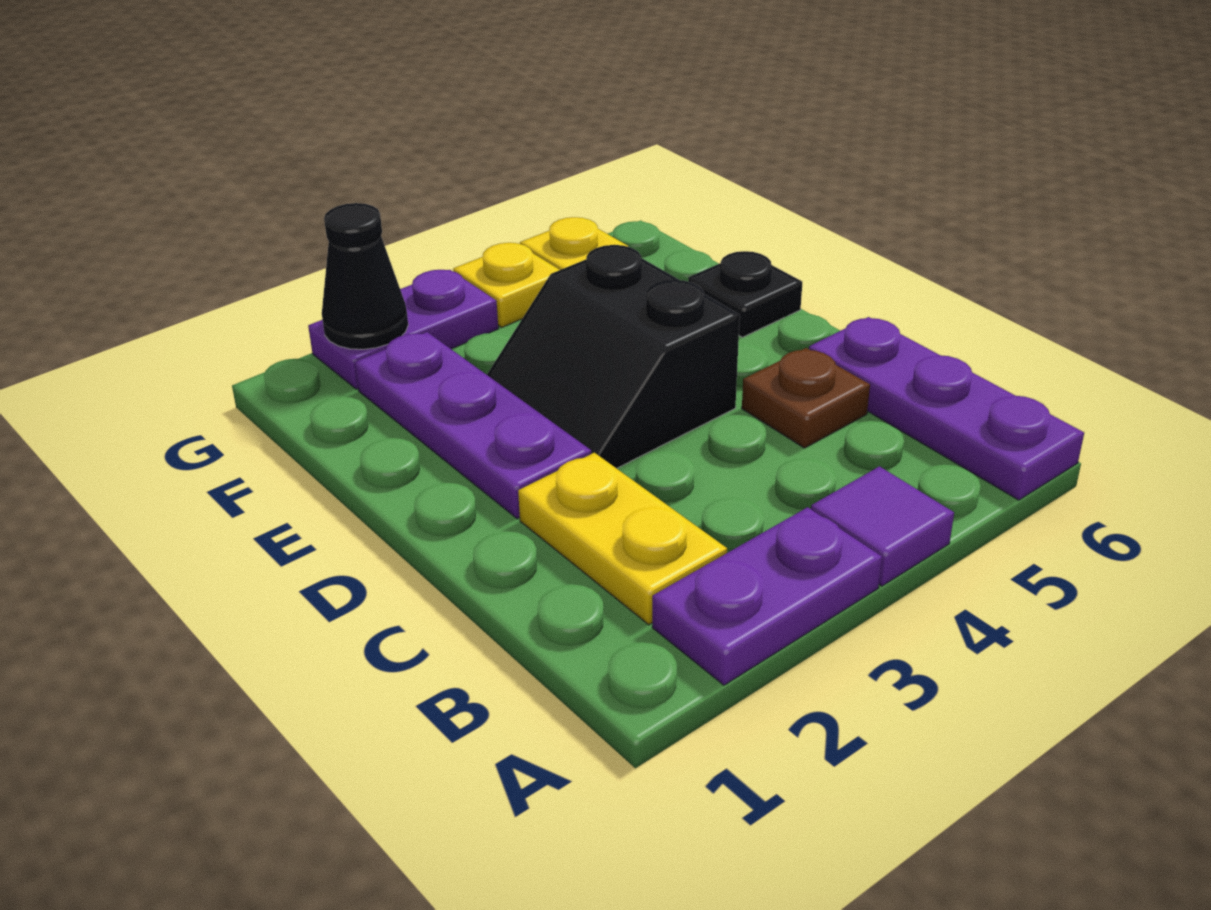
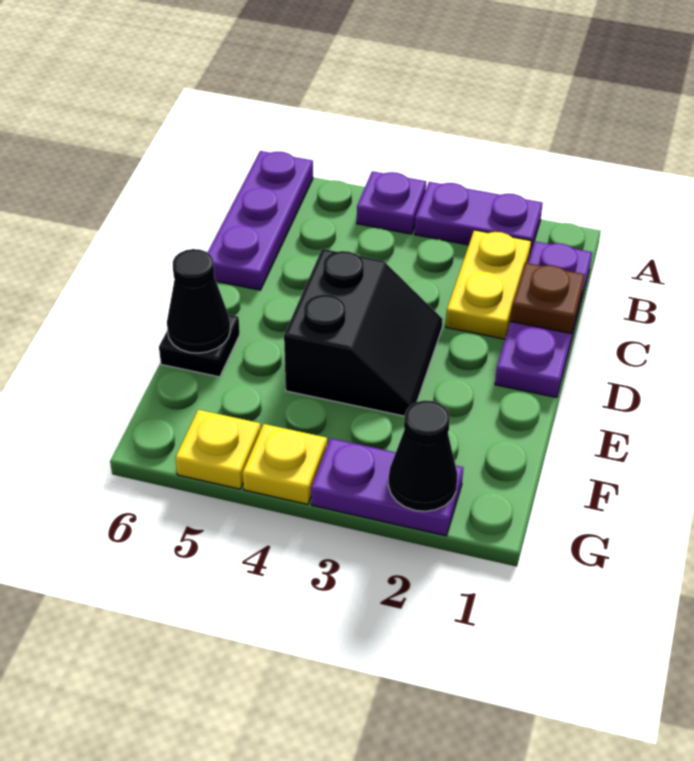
purple tile A4 level 1 -> purple plate A4 level 1
brown plate C5 level 1 -> brown plate C1 level 2
purple plate D2:F2 level 1 -> purple plate B1:D1 level 1
none -> black cone E6 level 2

